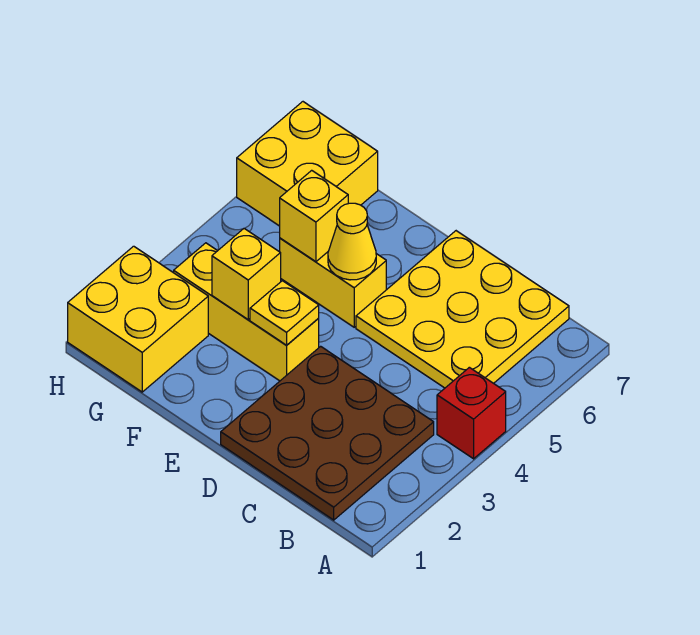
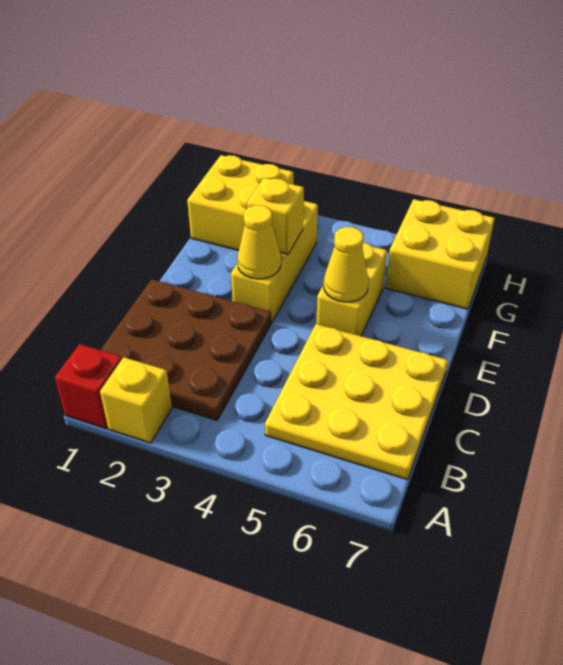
red brick A4 level 1 -> red brick A1 level 1
yellow plate E3 level 2 -> yellow cone E3 level 2
yellow brick F5 level 2 -> yellow brick A2 level 1

